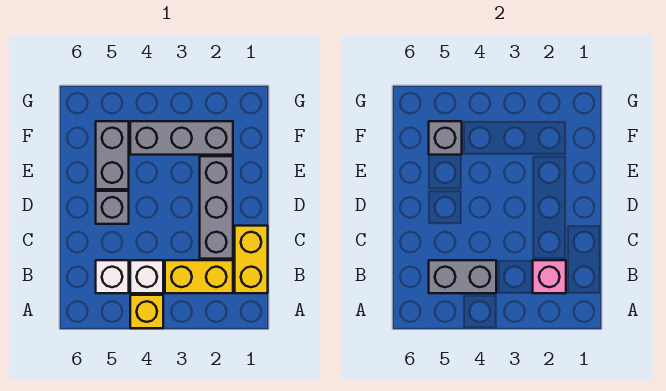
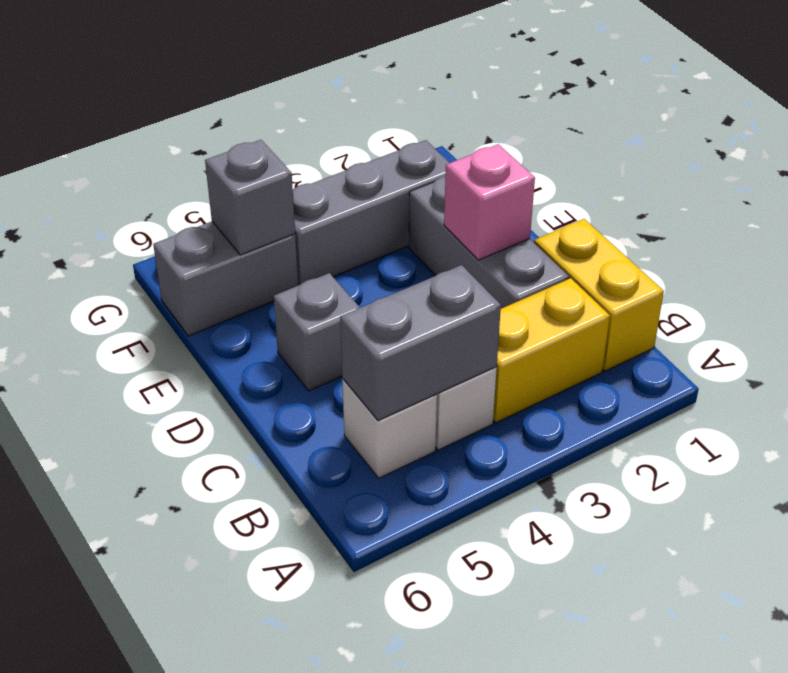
yellow brick A4 level 1 -> none
pink brick B2 level 2 -> pink brick D2 level 2
grey brick E5:F5 level 1 -> grey brick F5:F6 level 1

